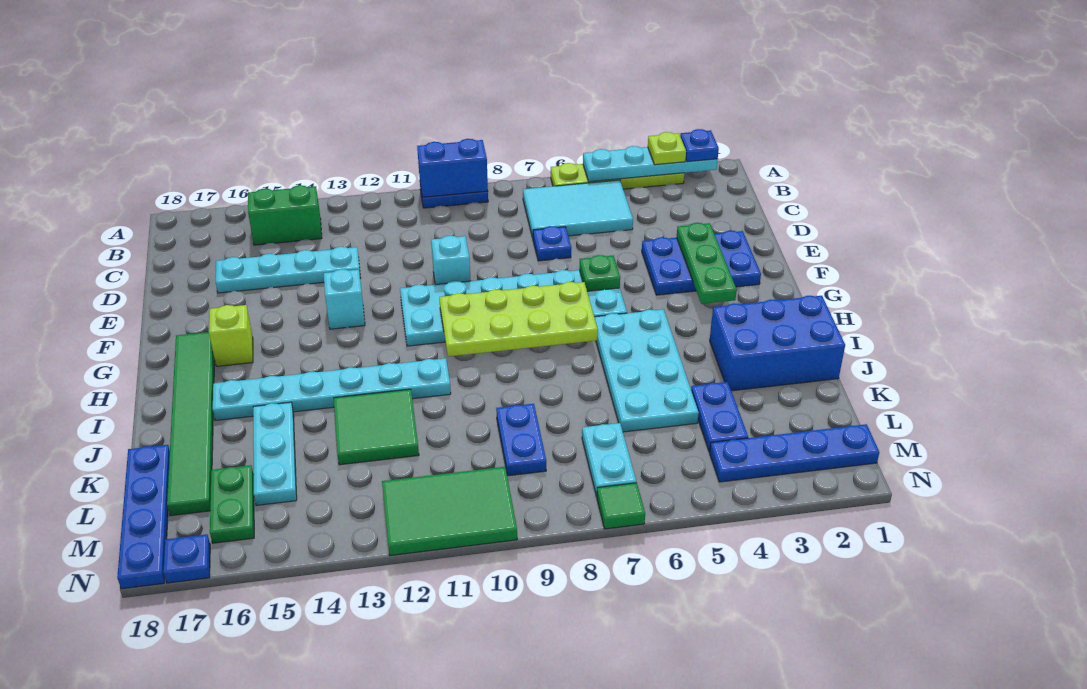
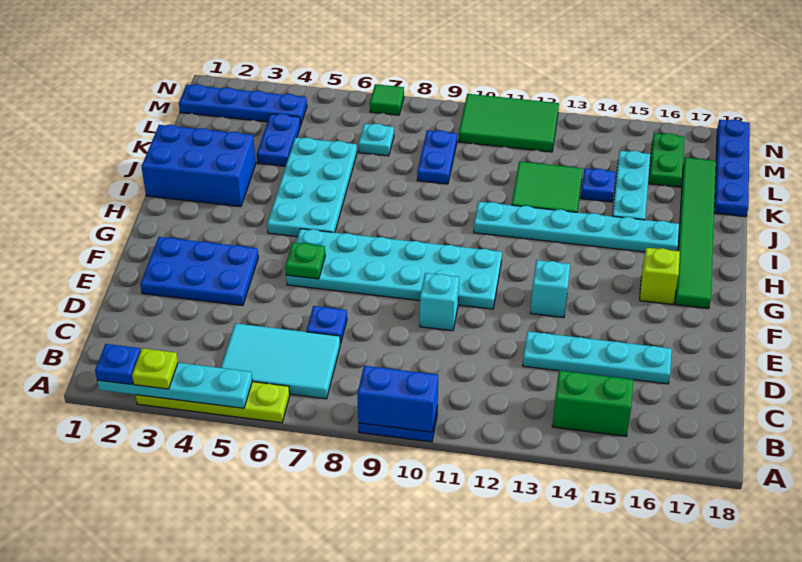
green plate E3:G3 level 2 -> none
lime plate G7:H10 level 2 -> none
cyan plate L7:M7 level 1 -> cyan plate L7 level 1
blue plate N17 level 1 -> blue plate K14 level 1

